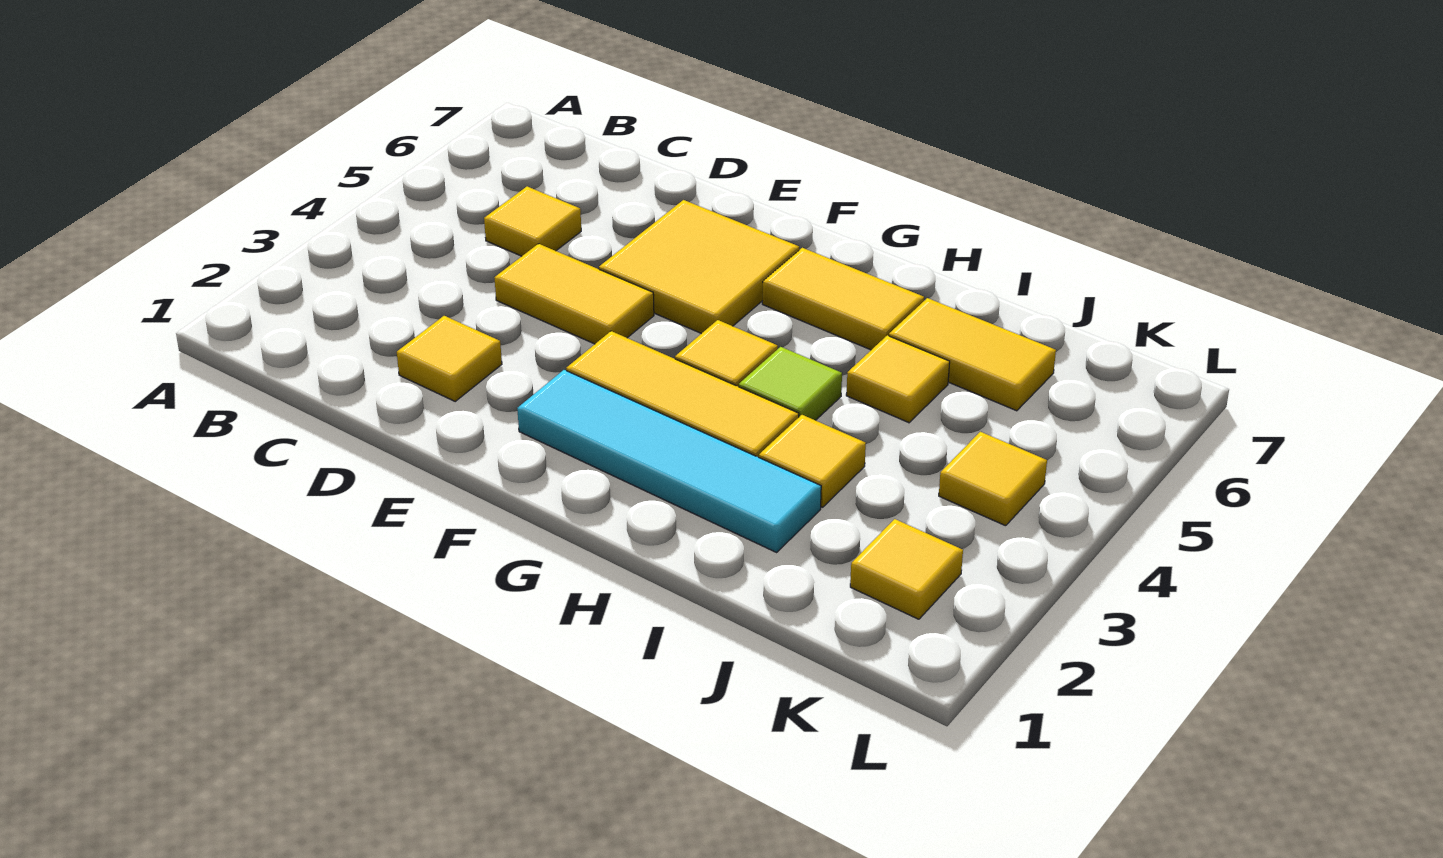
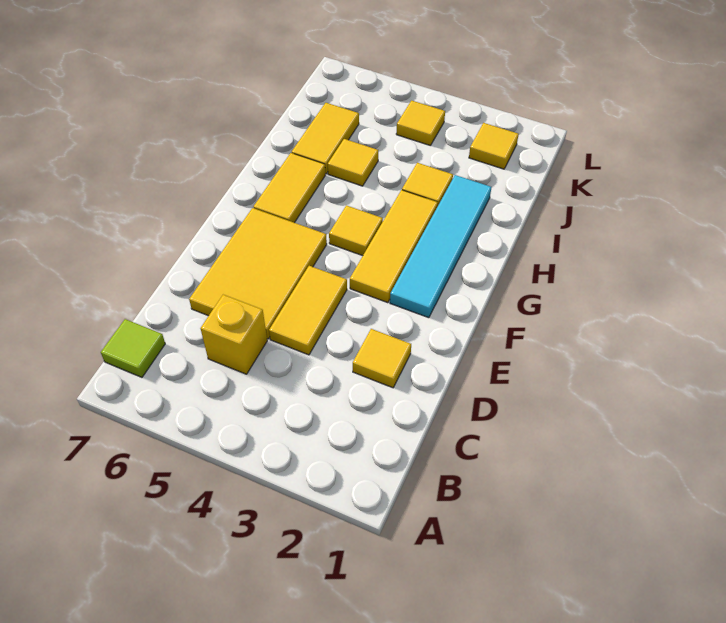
yellow tile C5 level 1 -> yellow brick C5 level 1
yellow tile E5:F6 level 1 -> yellow tile D5:F6 level 1
lime tile H4 level 1 -> lime tile B7 level 1

